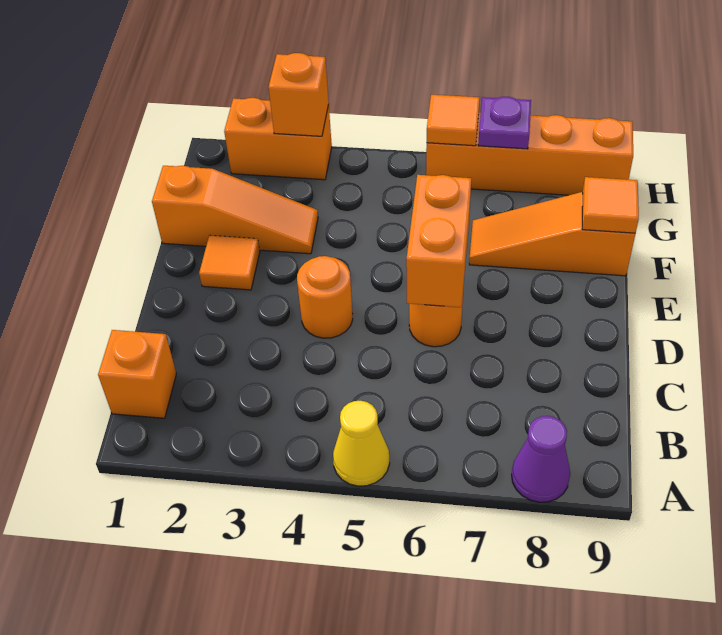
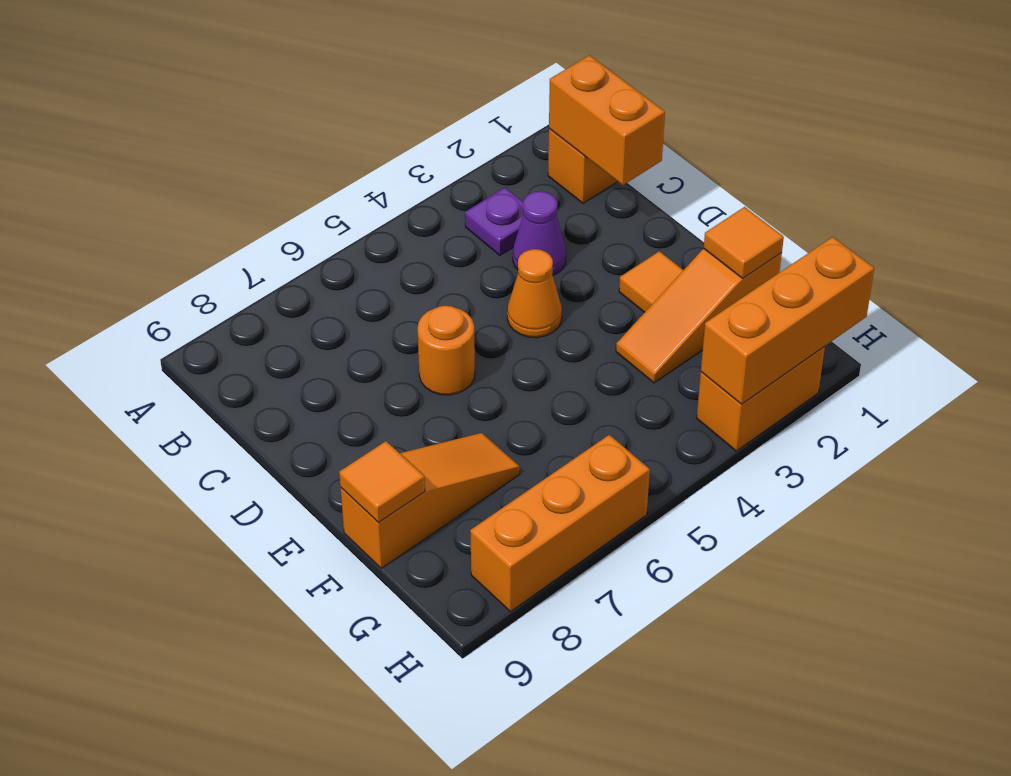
yellow cone A5 level 1 -> none
purple cone A8 level 1 -> purple cone C3 level 1
orange round brick D4 level 1 -> orange cone D4 level 1
orange brick D6:E6 level 2 -> orange brick B1:C1 level 2
orange brick H3 level 2 -> orange brick H1:H3 level 2
orange brick H6:H9 level 1 -> orange brick H6:H8 level 1
orange tile H6 level 2 -> orange tile F1 level 2
purple plate H7 level 2 -> purple plate B3 level 1

